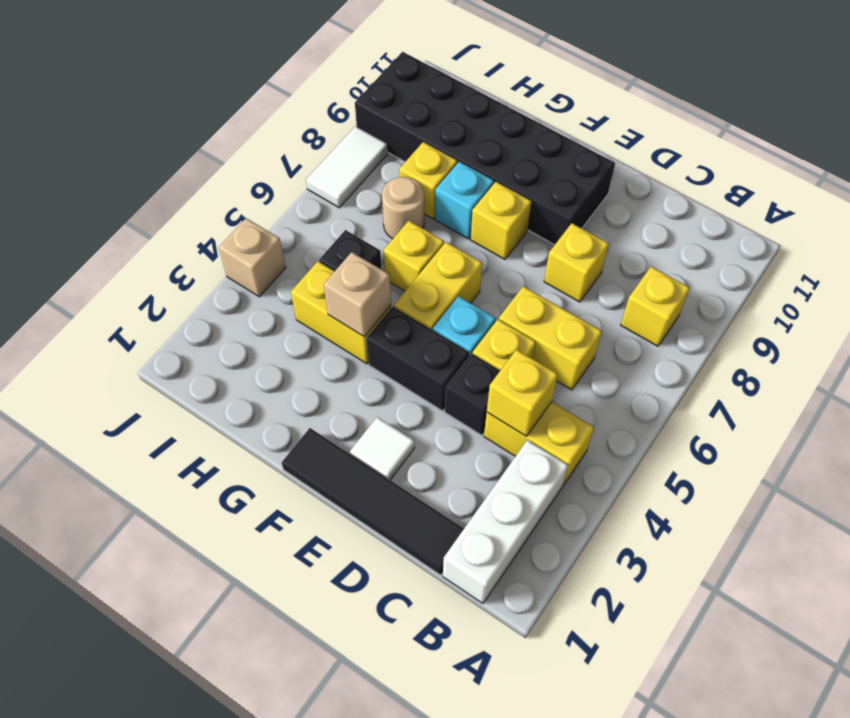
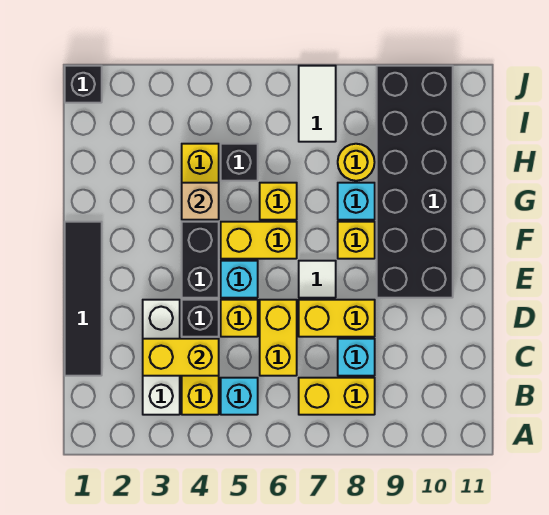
white brick B1:B3 level 1 -> white brick B3:D3 level 1
none -> cyan brick B5 level 1
yellow brick B8 level 1 -> yellow brick B7:B8 level 1
yellow brick C4 level 2 -> yellow brick C3:C4 level 2
none -> cyan brick C8 level 1
yellow brick D8 level 1 -> yellow brick D7:D8 level 1
white tile E2 level 1 -> white tile E7 level 1
tan round brick H7 level 1 -> none
yellow brick H8 level 1 -> yellow round brick H8 level 1
none -> black brick J1 level 1
tan brick J4 level 1 -> none
white tile J7:J8 level 1 -> white tile I7:J7 level 1

